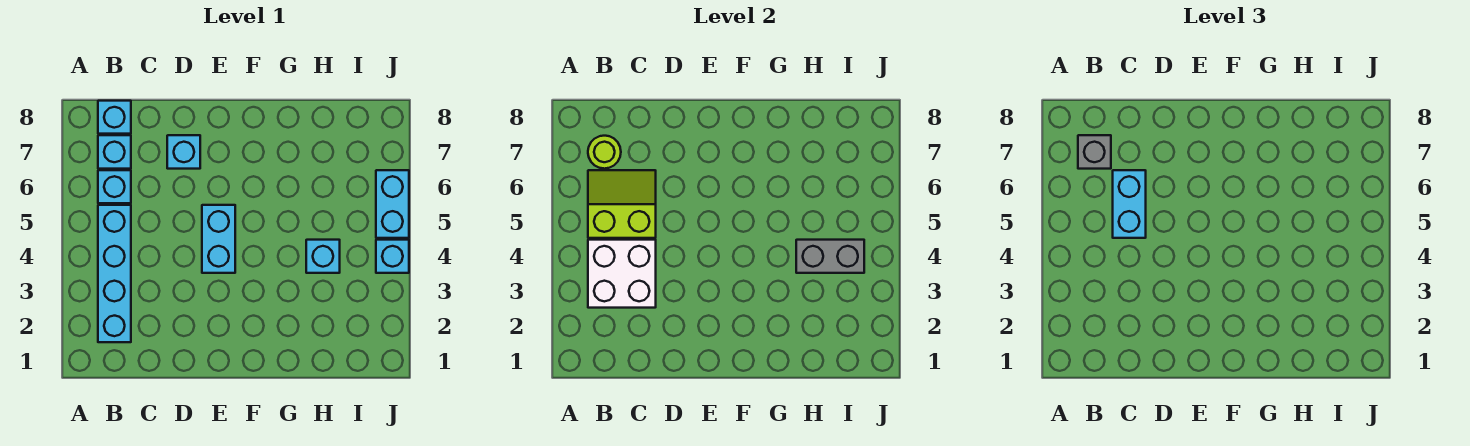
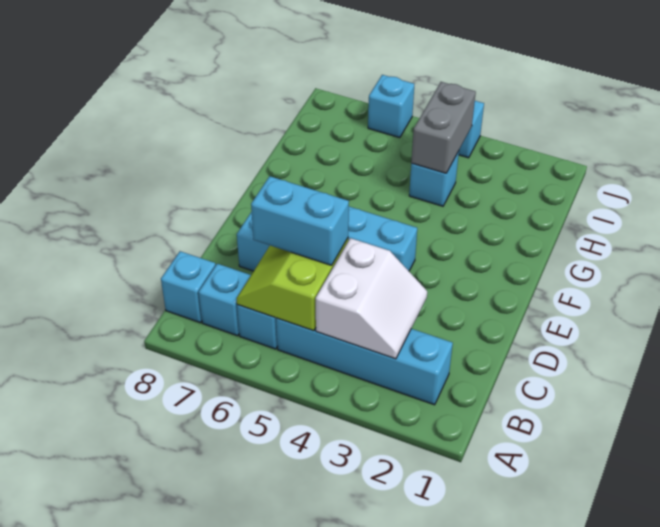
white brick B3:C4 level 2 -> white slope B3:C4 level 2 top 4
lime round brick B7 level 2 -> none
grey brick B7 level 3 -> none
cyan brick J5:J6 level 1 -> cyan brick J6 level 1

